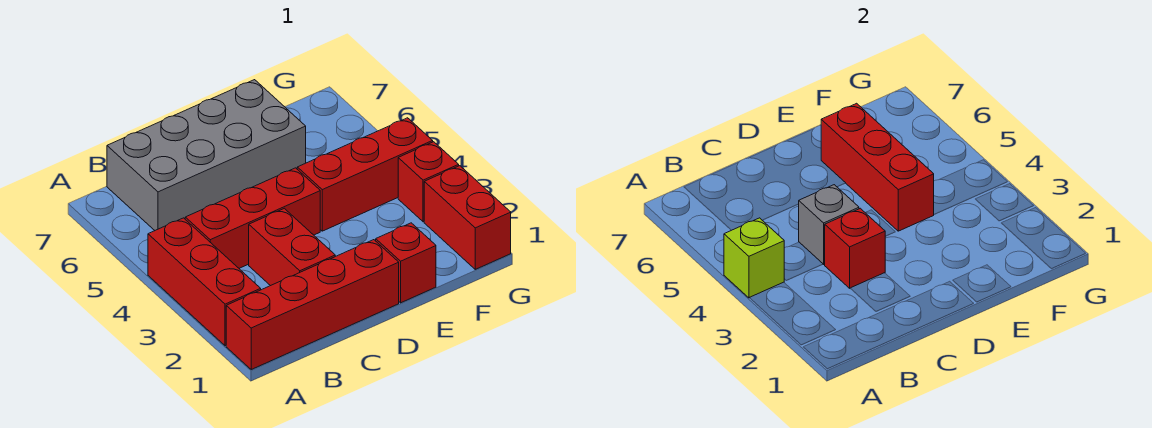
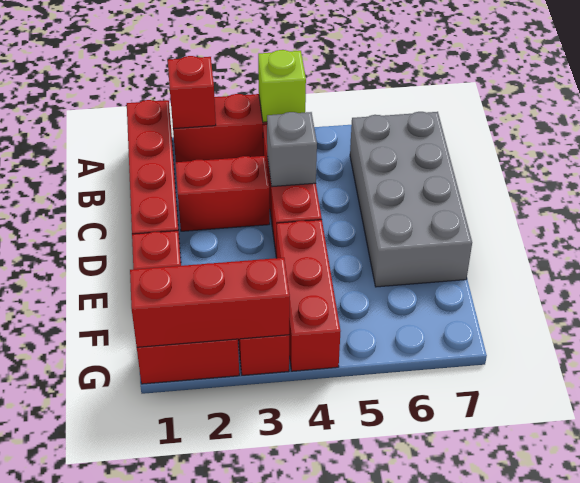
red brick C3 level 2 -> red brick A2 level 2
red brick E4:E6 level 2 -> red brick G1:G3 level 2

